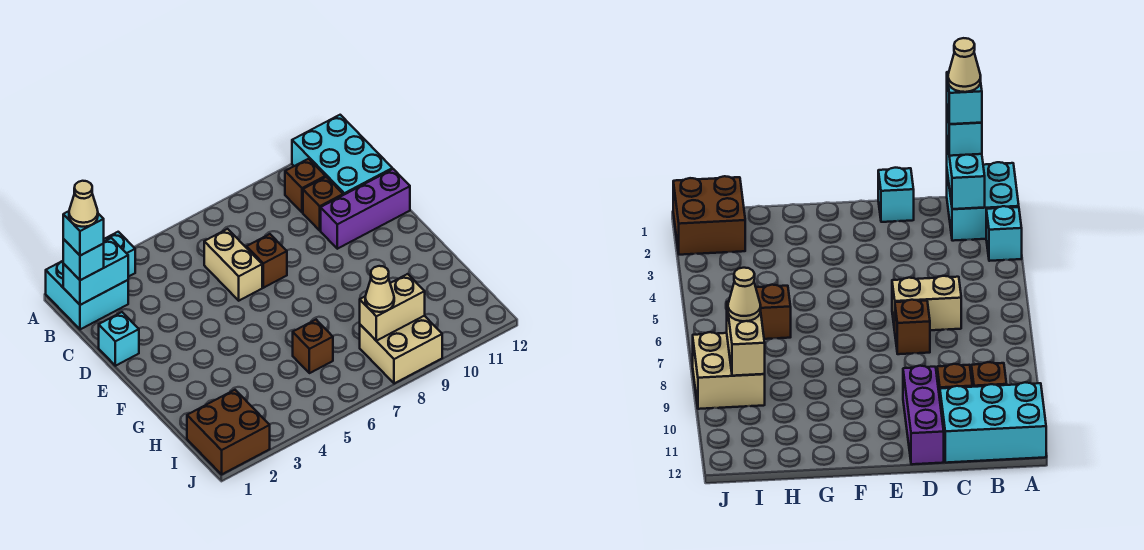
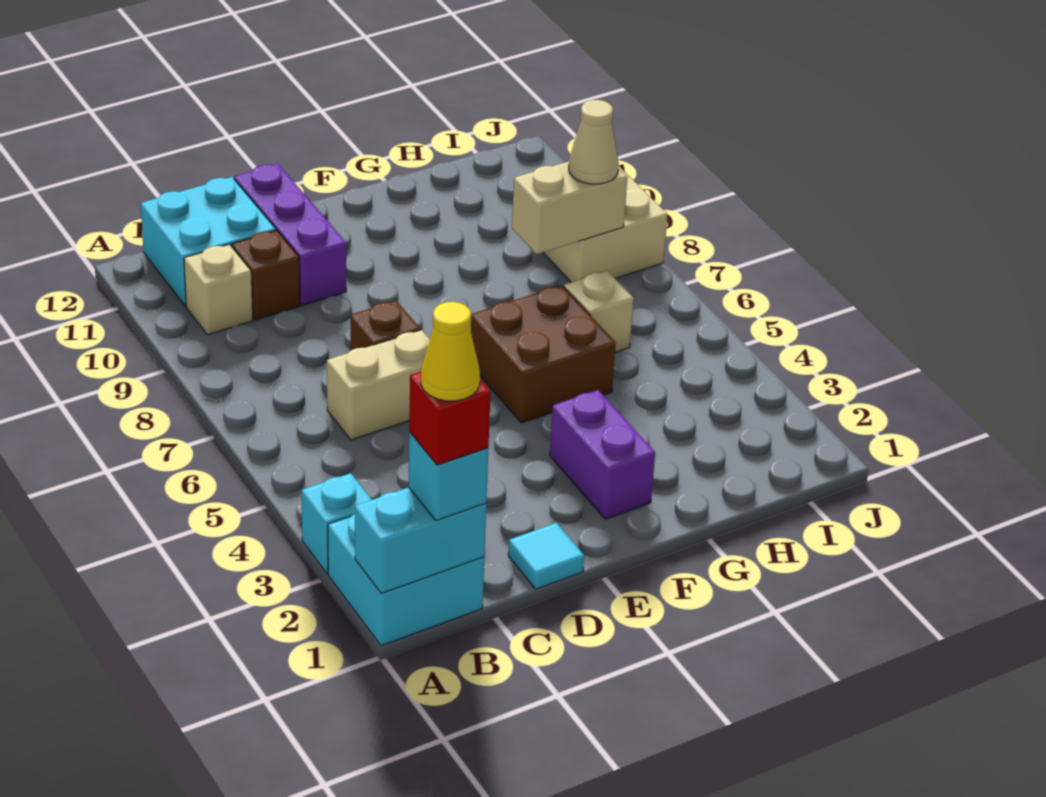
cyan brick A11:C12 level 1 -> cyan brick B11:C12 level 1
cyan brick B1:B2 level 2 -> cyan brick A1:B1 level 2
cyan brick B1 level 4 -> red brick B1 level 4
tan cone B1 level 5 -> yellow cone B1 level 5
brown brick B10 level 1 -> tan brick B10 level 1
cyan brick D1 level 1 -> cyan tile D1 level 1
none -> purple brick F2:F3 level 1
brown brick H6 level 1 -> tan brick H6 level 1
brown brick I1:J2 level 1 -> brown brick F5:G6 level 1
tan brick I8:I9 level 2 -> tan brick H8:I8 level 2

